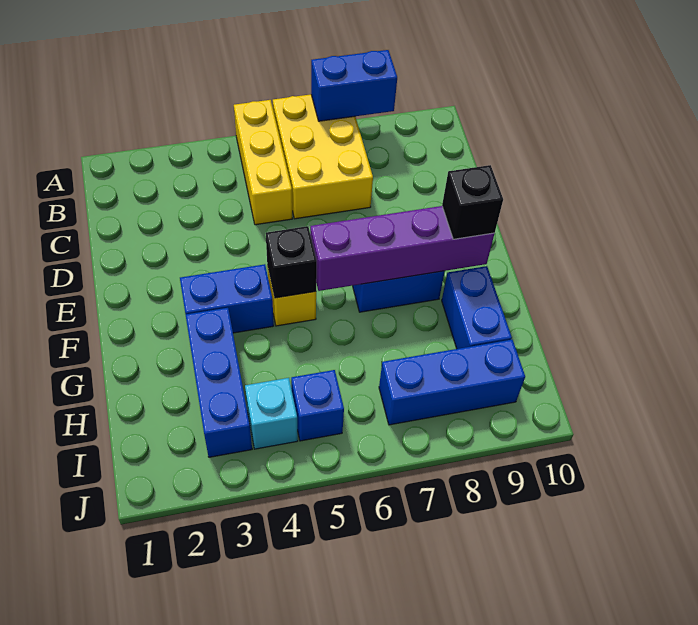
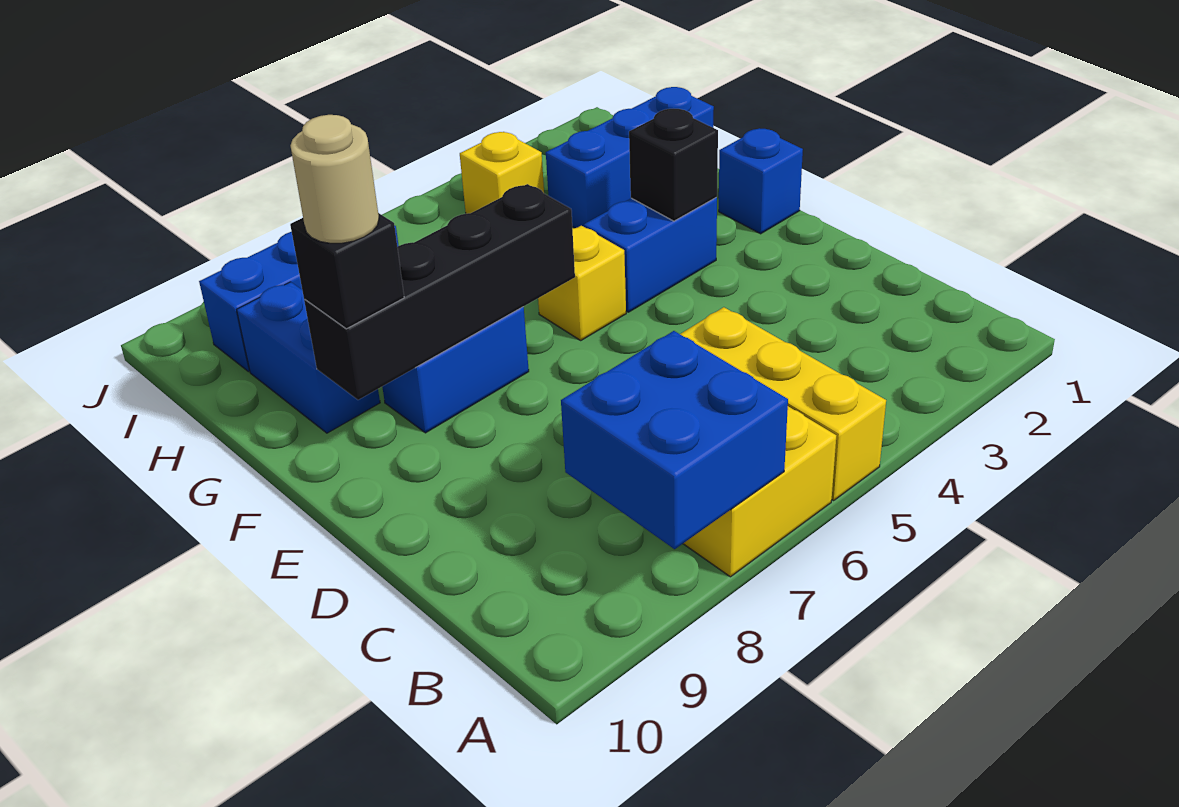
blue brick A7:A8 level 2 -> blue brick A7:B8 level 2
black brick F5 level 2 -> black brick F3 level 2
purple brick F6:F9 level 2 -> black brick F6:F9 level 2
none -> tan round brick F9 level 4
blue brick G3:I3 level 1 -> blue brick H1:H3 level 1
cyan brick I4 level 1 -> yellow brick I4 level 1
blue brick I5 level 1 -> blue brick F1 level 1

